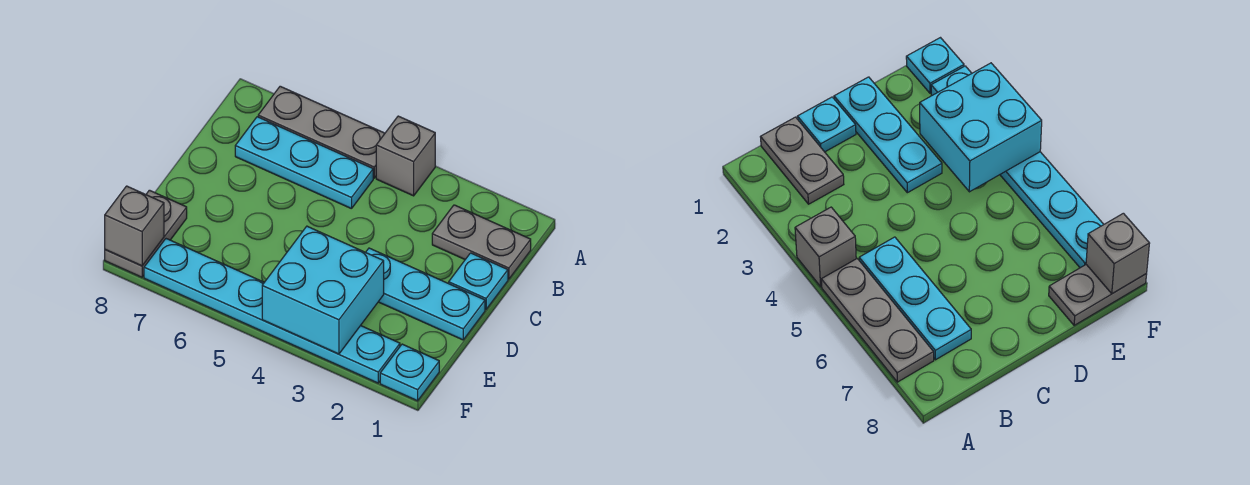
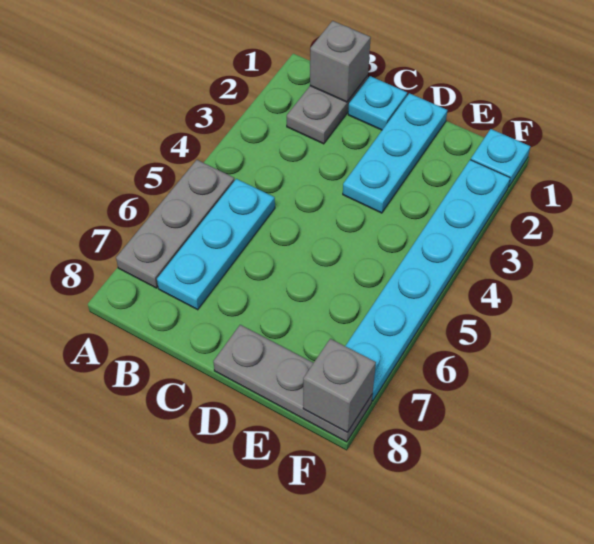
grey brick A4 level 1 -> grey brick B1 level 2
cyan brick E3:F4 level 2 -> none
grey plate E8:F8 level 1 -> grey plate D8:F8 level 1

